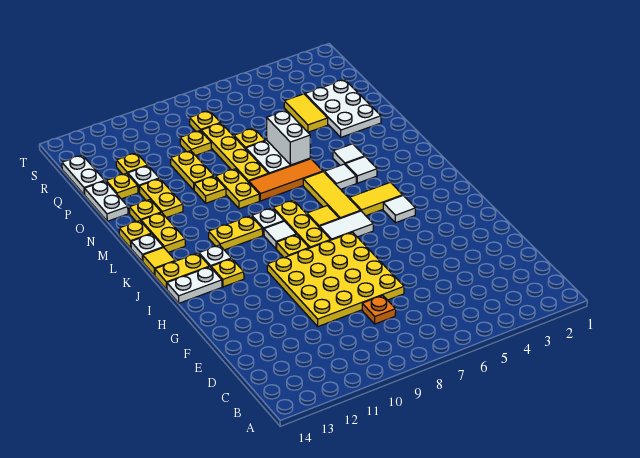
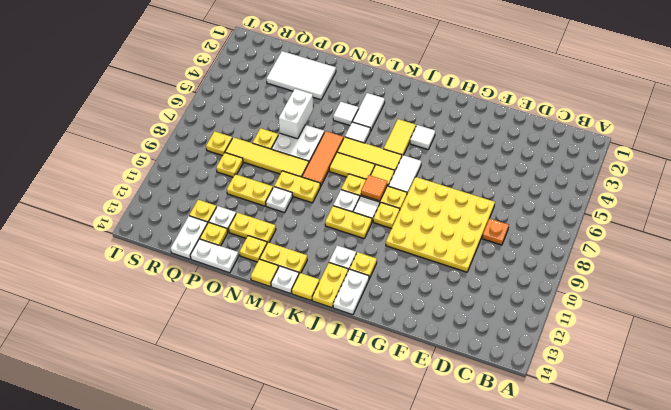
none -> orange tile J8 level 2
yellow plate K10:K11 level 1 -> yellow plate J10:K10 level 1
white tile L4 level 1 -> white tile L3:L4 level 1
yellow plate M14 level 1 -> yellow tile M14 level 1
white brick N6:O6 level 2 -> white brick O5:O6 level 2
yellow plate N8:Q8 level 1 -> yellow tile N8:Q8 level 1
yellow plate N10 level 1 -> white plate N10 level 1
white plate O2:Q3 level 1 -> white tile O2:Q3 level 1
yellow tile P4:Q4 level 1 -> yellow tile K7:L7 level 1
white plate Q14:R14 level 1 -> white plate Q13:Q14 level 1

